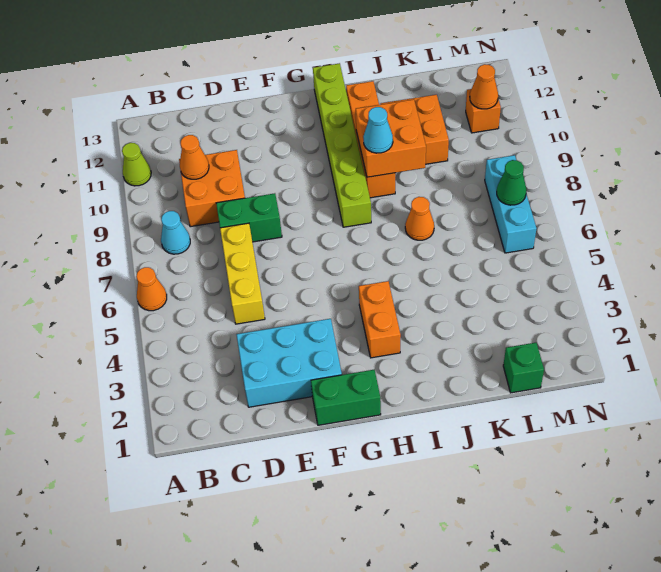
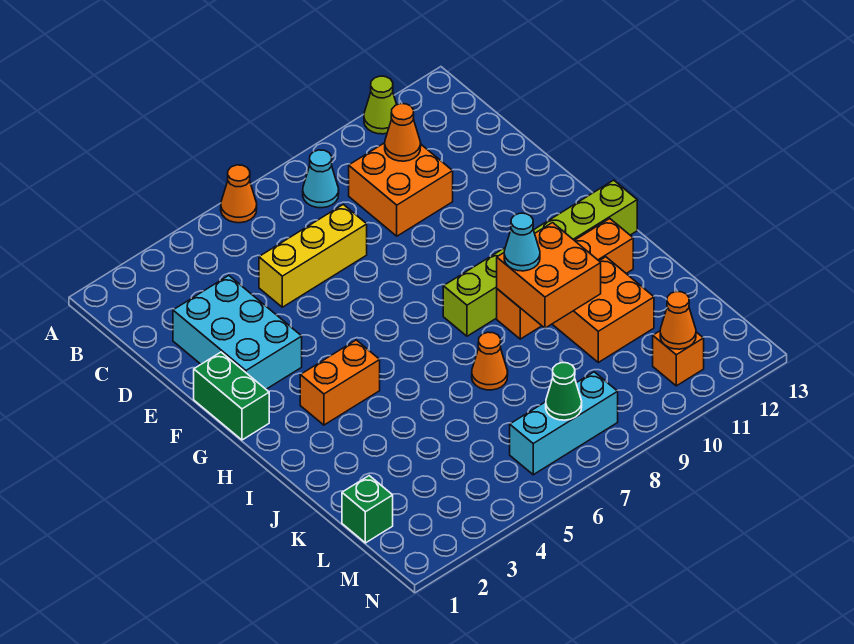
green brick D8:E8 level 1 -> none

